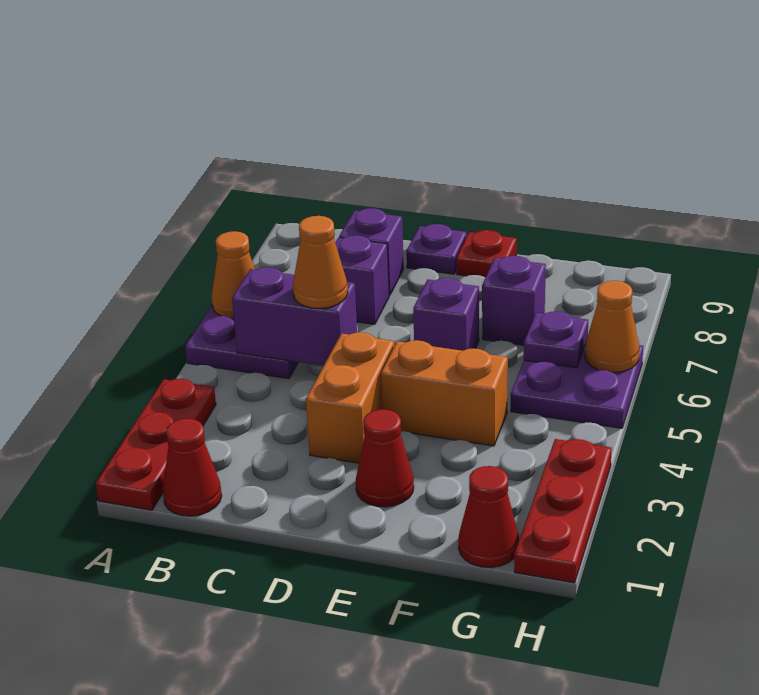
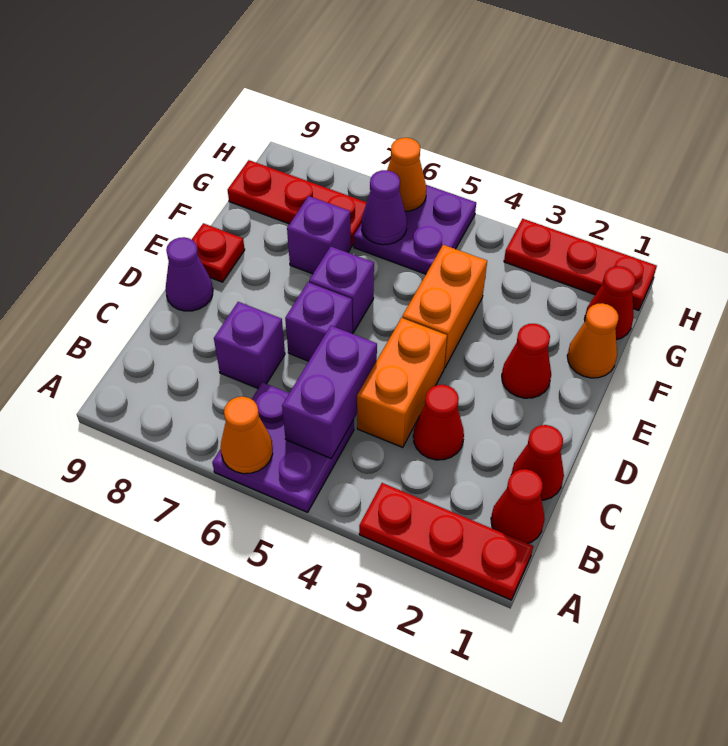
none -> red cone C1 level 1
none -> red cone C3 level 1
orange cone C5 level 3 -> orange cone F1 level 1
purple brick C8 level 1 -> purple brick D6 level 1
orange brick D3:D4 level 1 -> orange brick C4:D4 level 1
purple plate D9 level 1 -> purple cone D9 level 1
purple plate G6 level 2 -> purple cone G6 level 2
none -> red plate G7:G9 level 1

